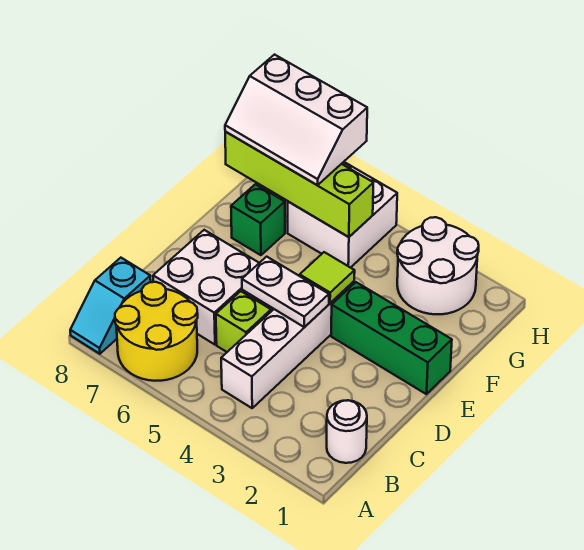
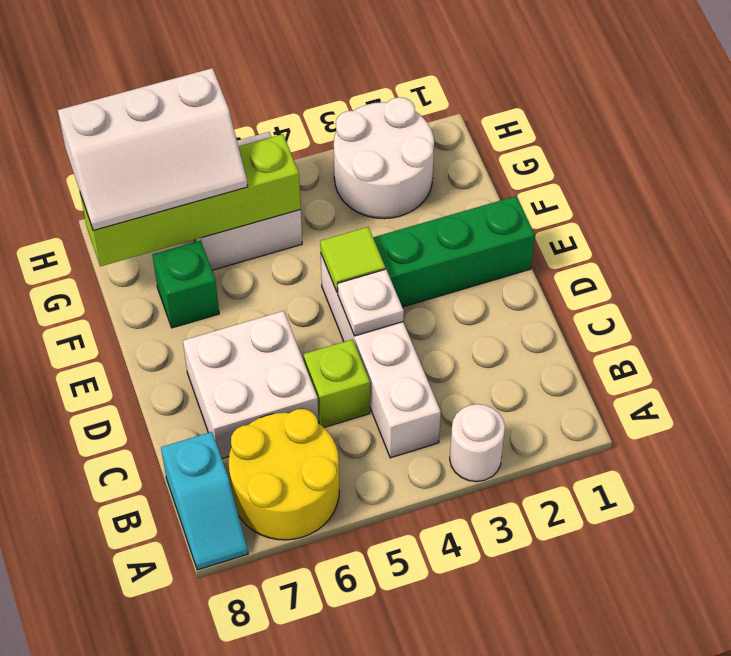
white round brick B1 level 1 -> white round brick A3 level 1
white plate D4:D5 level 2 -> white plate D4 level 2

